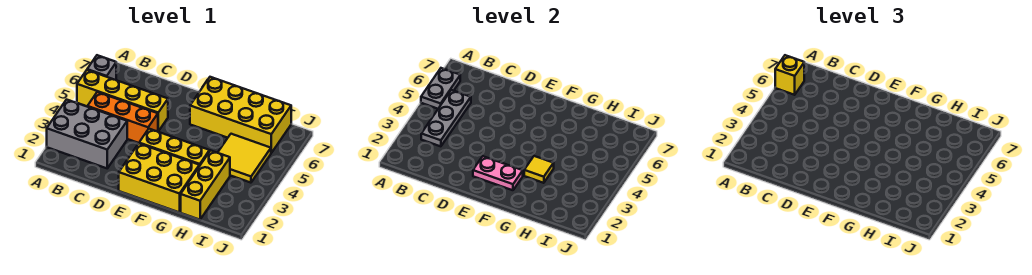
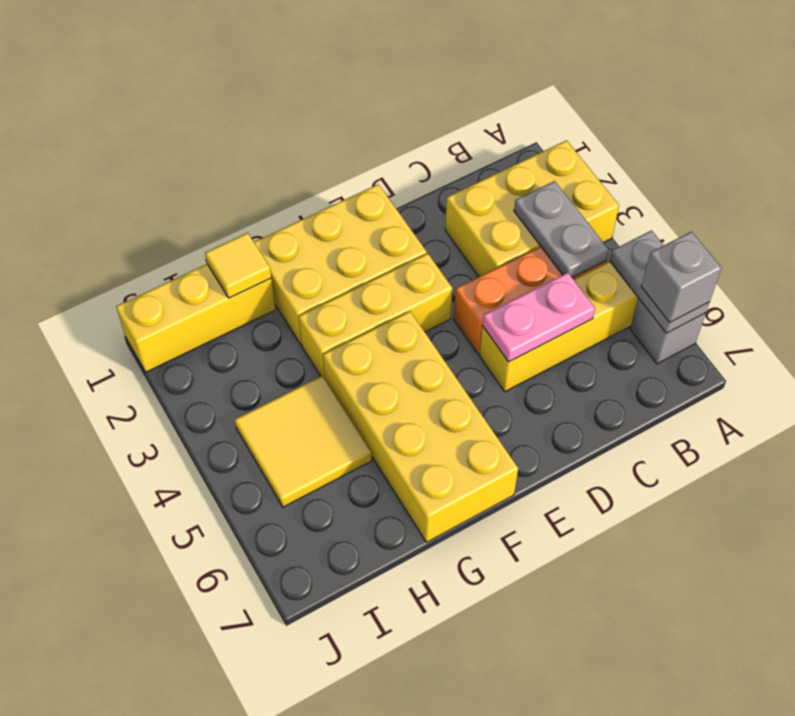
grey brick A2:C3 level 1 -> yellow brick A2:C3 level 1
yellow brick A6 level 3 -> grey brick A6 level 3
grey plate B3:B5 level 2 -> grey plate B3:B4 level 2
pink plate E2:F2 level 2 -> pink plate C5:D5 level 2
yellow brick F6:I7 level 1 -> yellow brick F4:G7 level 1
yellow tile G3 level 2 -> yellow tile H1 level 2
yellow brick H1:H3 level 1 -> yellow brick H1:J1 level 1

